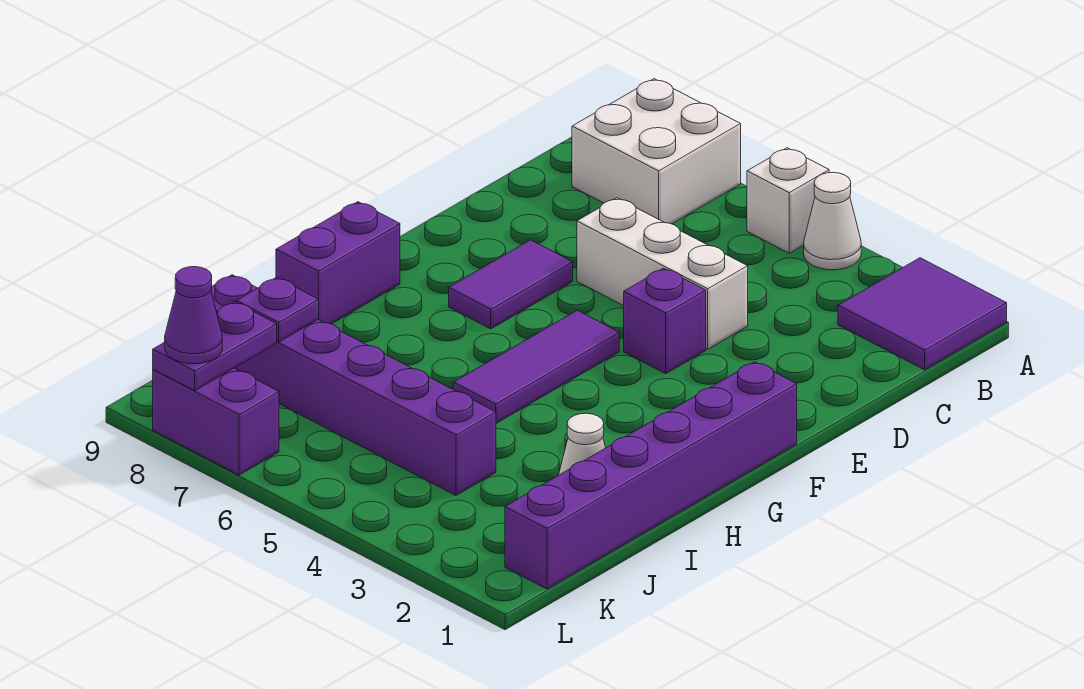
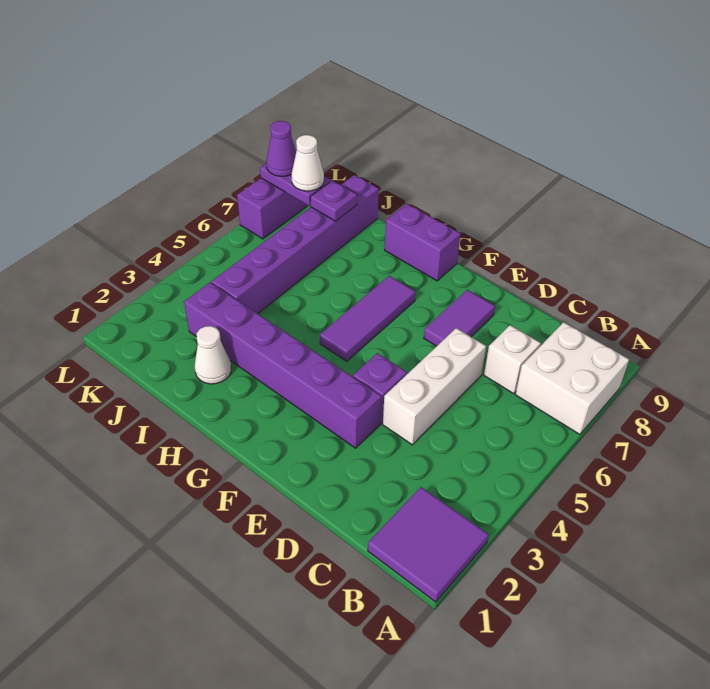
white cone A4 level 1 -> white cone K8 level 3
white brick A5 level 1 -> white brick C7 level 1
purple tile E7:F7 level 1 -> purple tile E7:E8 level 1
purple brick F1:K1 level 1 -> purple brick E3:J3 level 1
purple tile F5:H5 level 1 -> purple tile G5:G7 level 1

